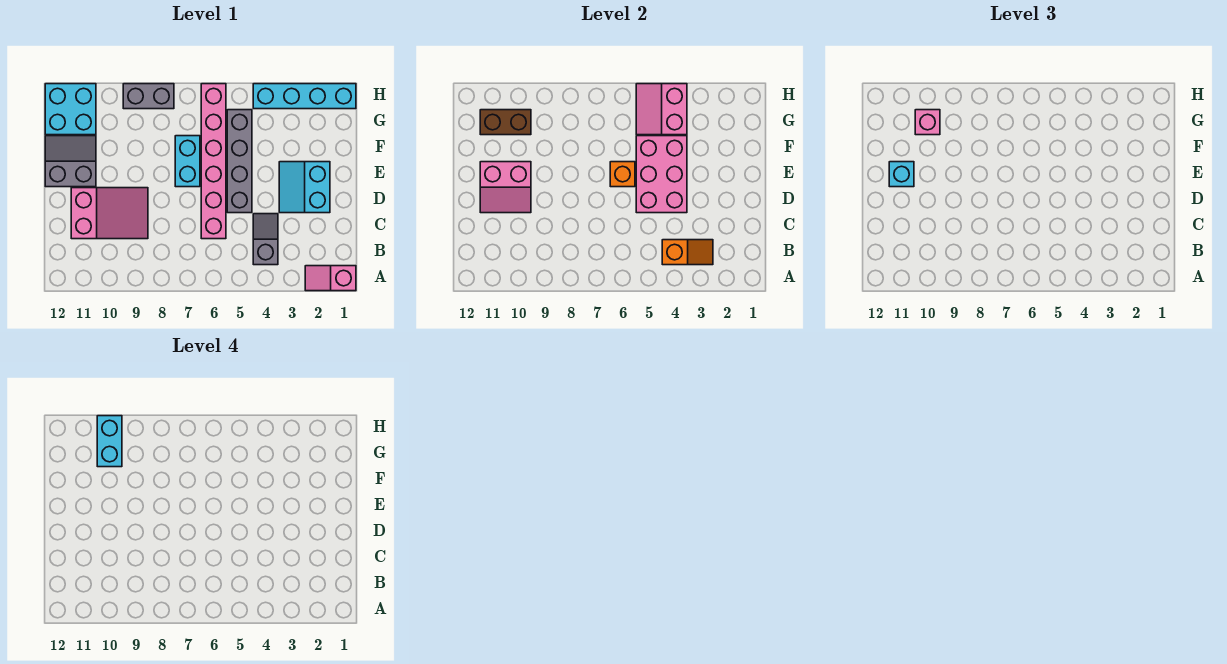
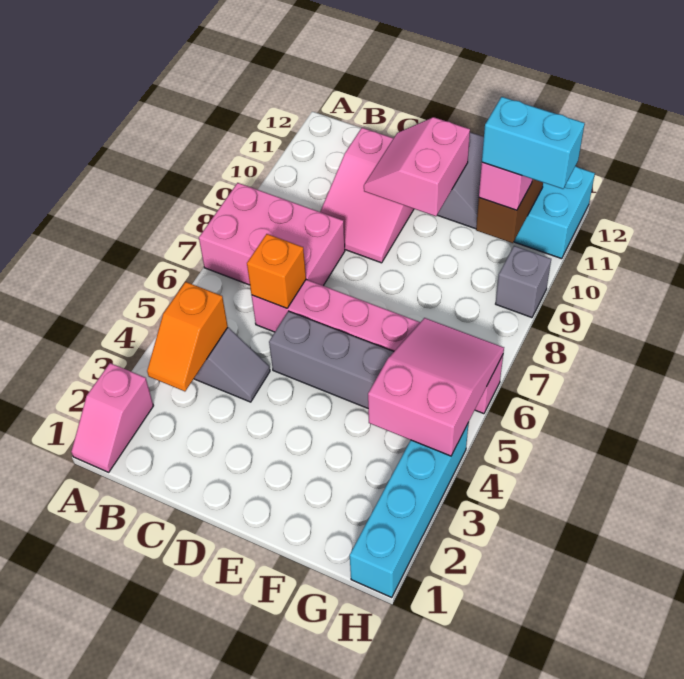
pink slope A1:A2 level 1 top 1 -> pink slope A1:A2 level 1 top 2
cyan slope D2:E3 level 1 top 2 -> none
pink brick D4:F5 level 2 -> pink brick A7:C8 level 1
orange brick E6 level 2 -> orange brick C6 level 2
cyan brick E7:F7 level 1 -> none
cyan brick E11 level 3 -> none
pink slope G4:H5 level 2 top 4 -> pink slope G4:H6 level 2 top 4
grey brick H8:H9 level 1 -> grey brick H9 level 1

